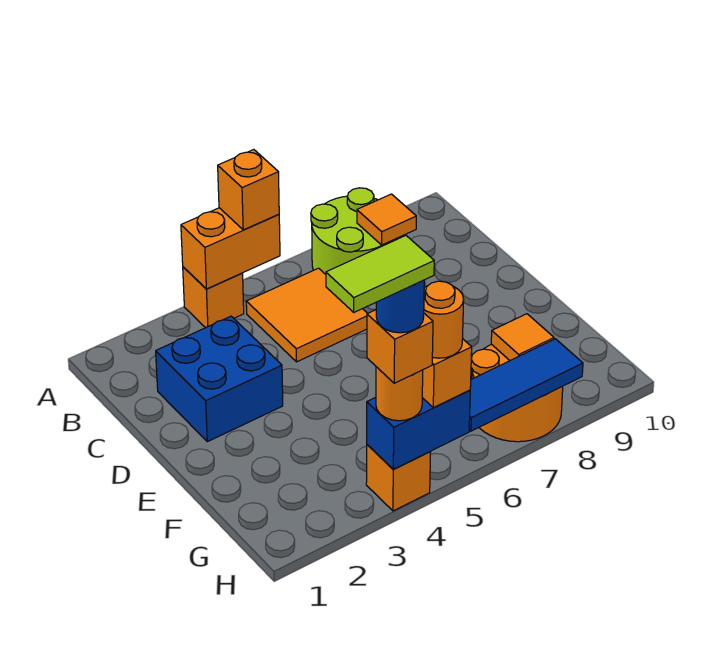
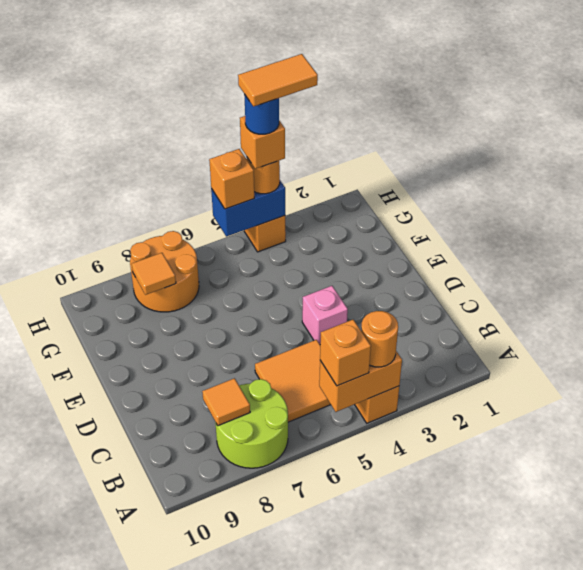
blue brick C2:D3 level 1 -> none
none -> pink brick D4 level 1
lime tile H3:H4 level 6 -> orange tile H3:H4 level 6
orange round brick H5 level 4 -> orange round brick A4 level 3
blue tile H6:H8 level 2 -> none

